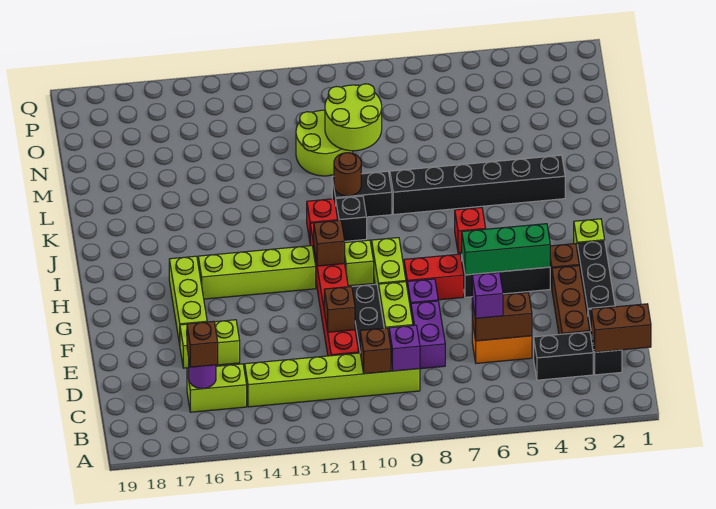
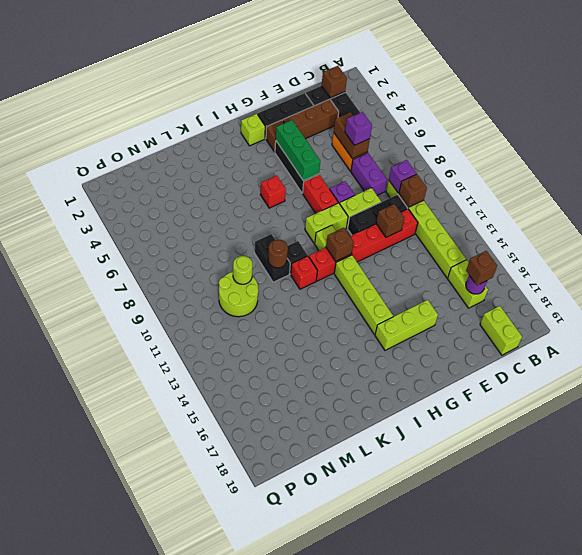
brown brick C1:C2 level 2 -> brown brick C2 level 2
purple brick D8:E8 level 1 -> purple brick D7:D8 level 1
lime brick E15:E16 level 1 -> lime brick C18:C19 level 1
black brick K3:K8 level 1 -> none
lime round brick M9:N10 level 2 -> lime round brick M10 level 2

